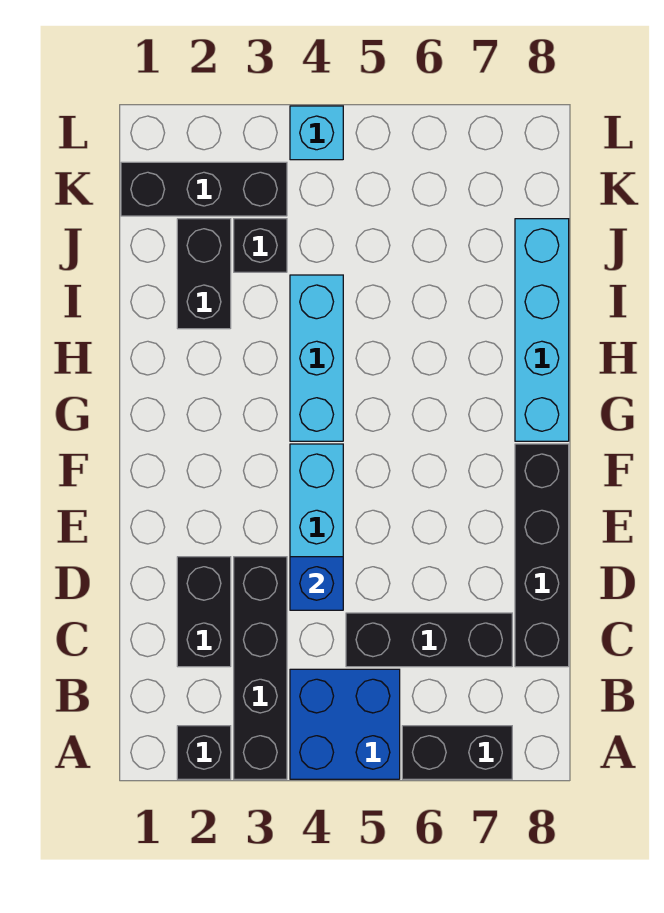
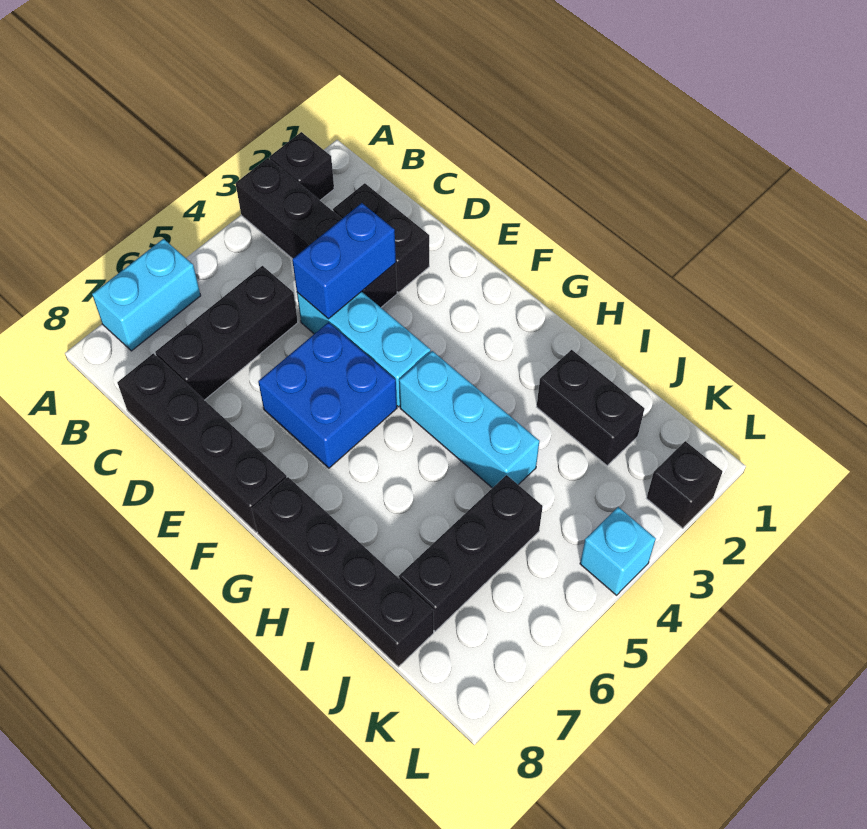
blue brick A4:B5 level 1 -> blue brick E5:F6 level 1
black brick A6:A7 level 1 -> cyan brick A6:A7 level 1
blue brick D4 level 2 -> blue brick D3:D4 level 2
cyan brick G8:J8 level 1 -> black brick G8:J8 level 1
black brick J3 level 1 -> black brick L2 level 1
black brick K1:K3 level 1 -> black brick J5:J7 level 1

